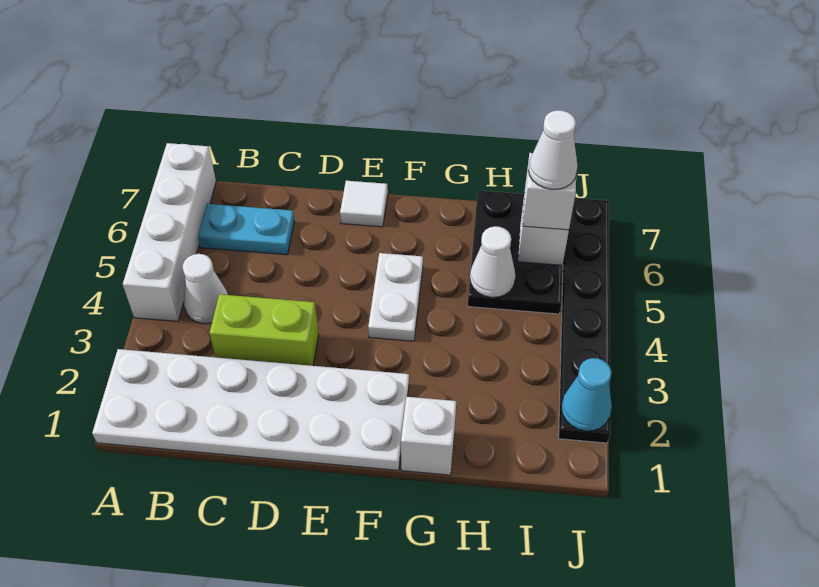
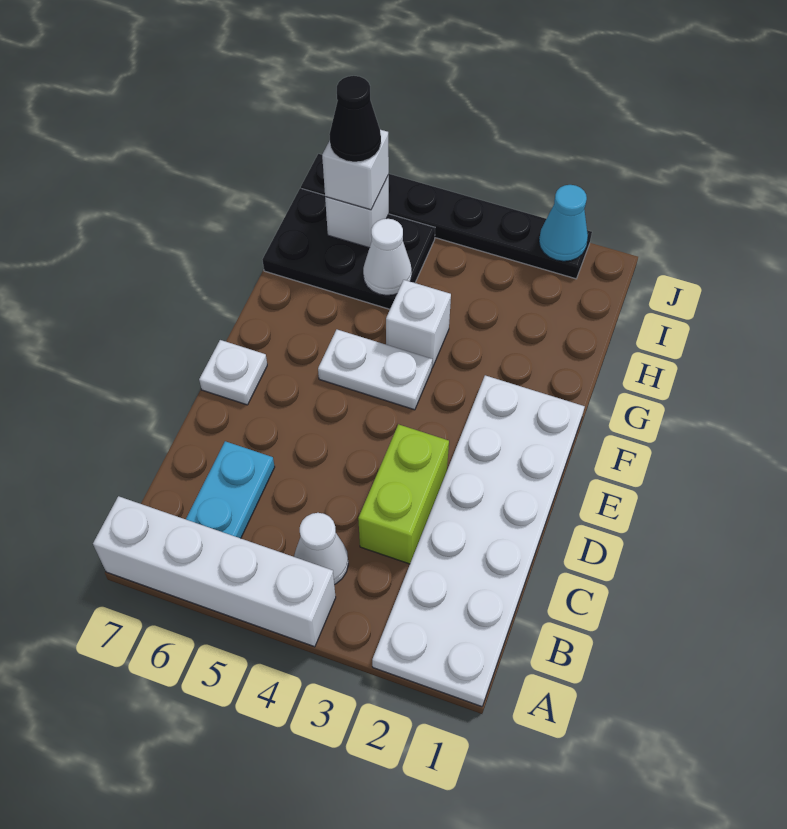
white tile E7 level 1 -> white plate E7 level 1
white brick G1 level 1 -> white brick G4 level 1
white cone I6 level 4 -> black cone I6 level 4

